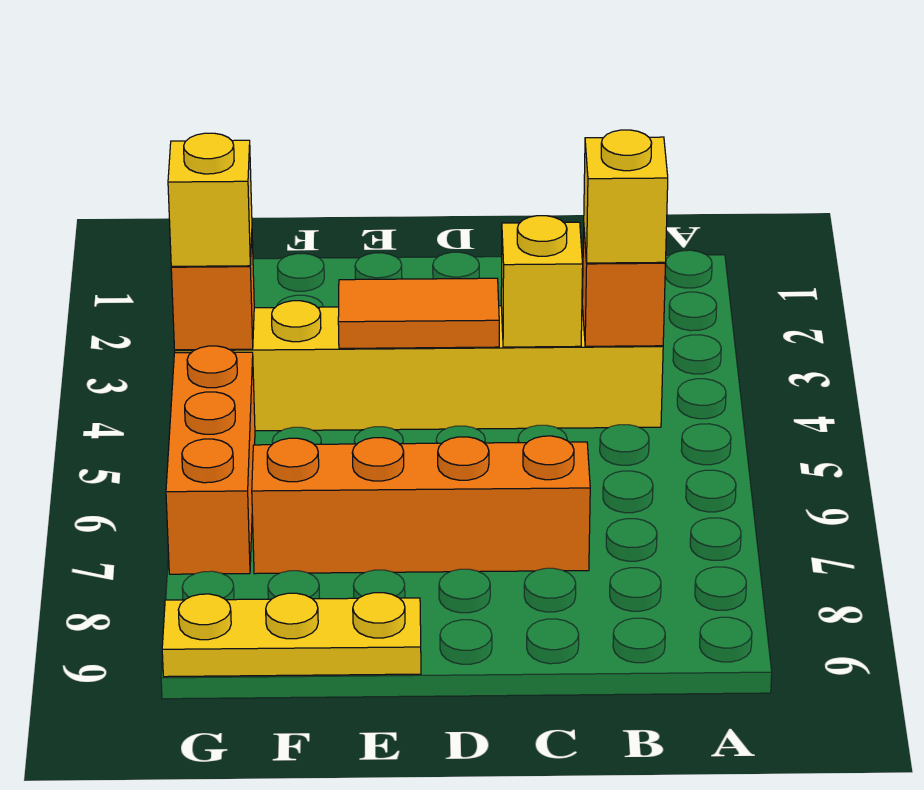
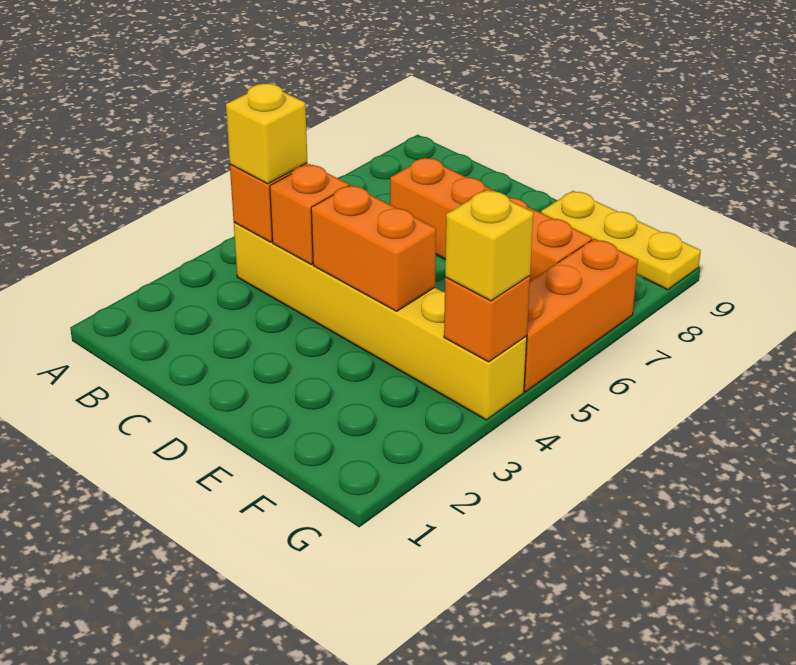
yellow brick C4 level 2 -> orange brick C4 level 2
orange tile D4:E4 level 2 -> orange brick D4:E4 level 2

